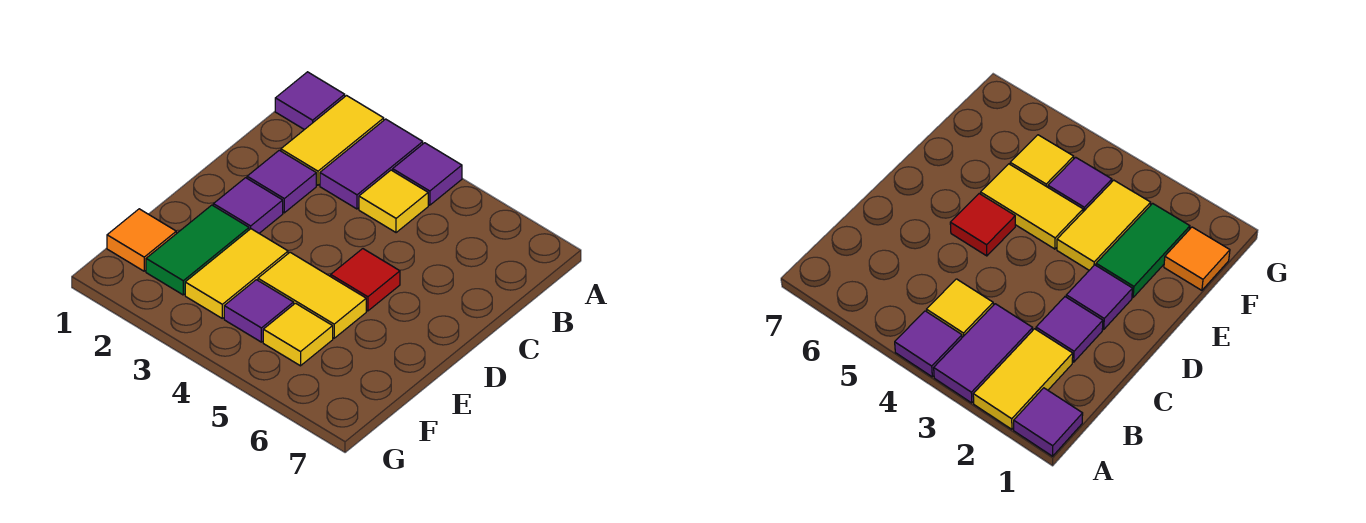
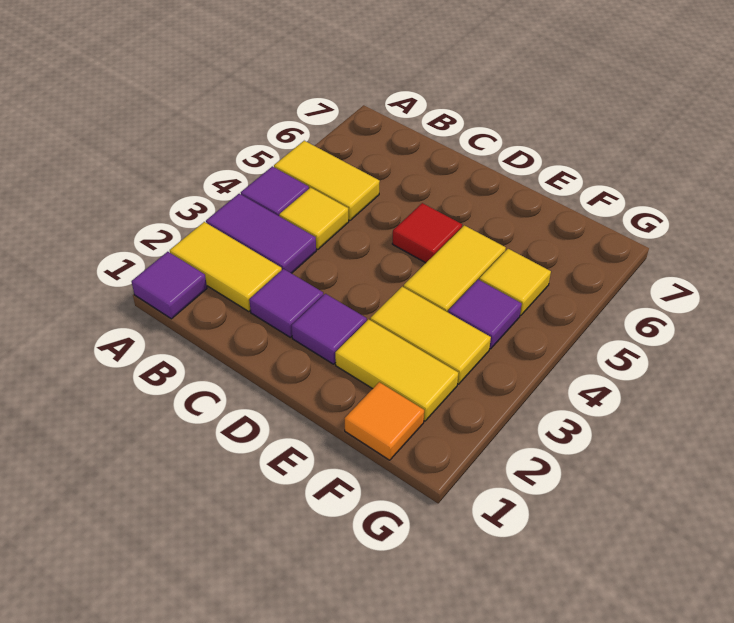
none -> yellow tile A5:B5 level 1
green tile E2:F2 level 1 -> yellow tile E2:F2 level 1

